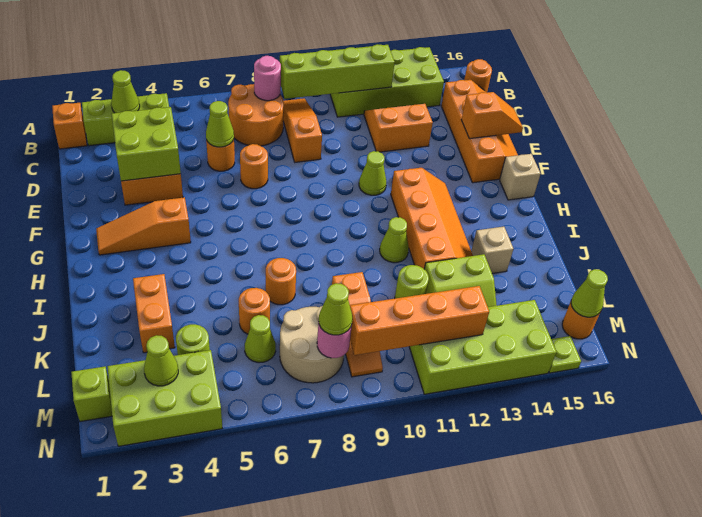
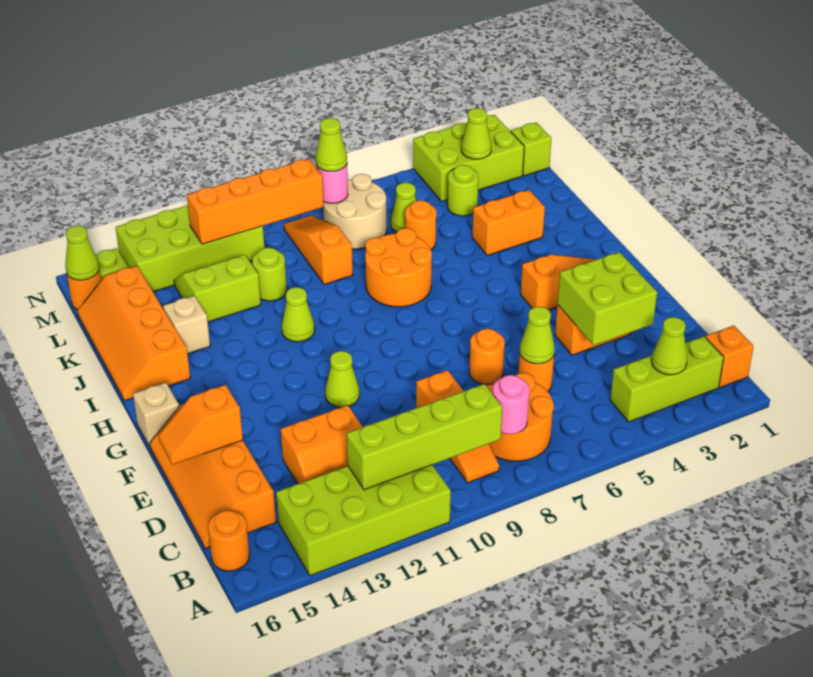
orange slope G12:J13 level 1 top 12 -> orange slope I15:L16 level 1 top 15
orange brick J3:K3 level 1 -> orange brick J3:J4 level 1
orange round brick J7 level 1 -> orange round brick I7:J8 level 1

